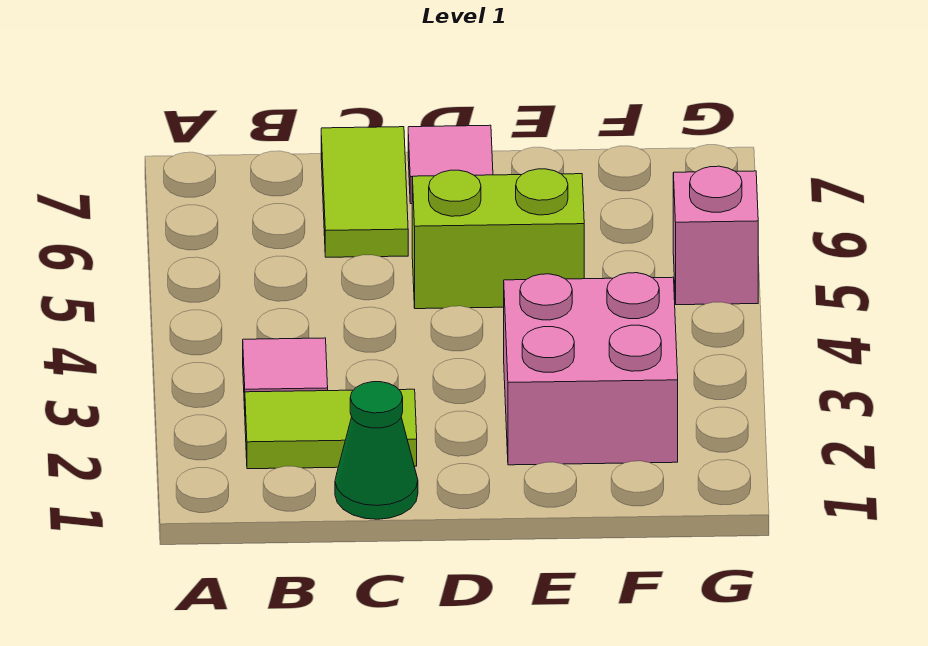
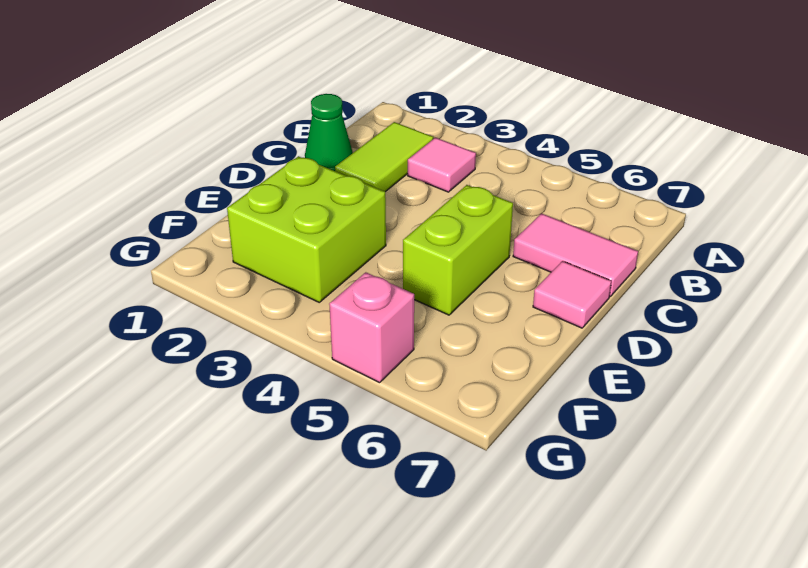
lime tile C6:C7 level 1 -> pink tile C6:C7 level 1
pink brick E2:F3 level 1 -> lime brick E2:F3 level 1

